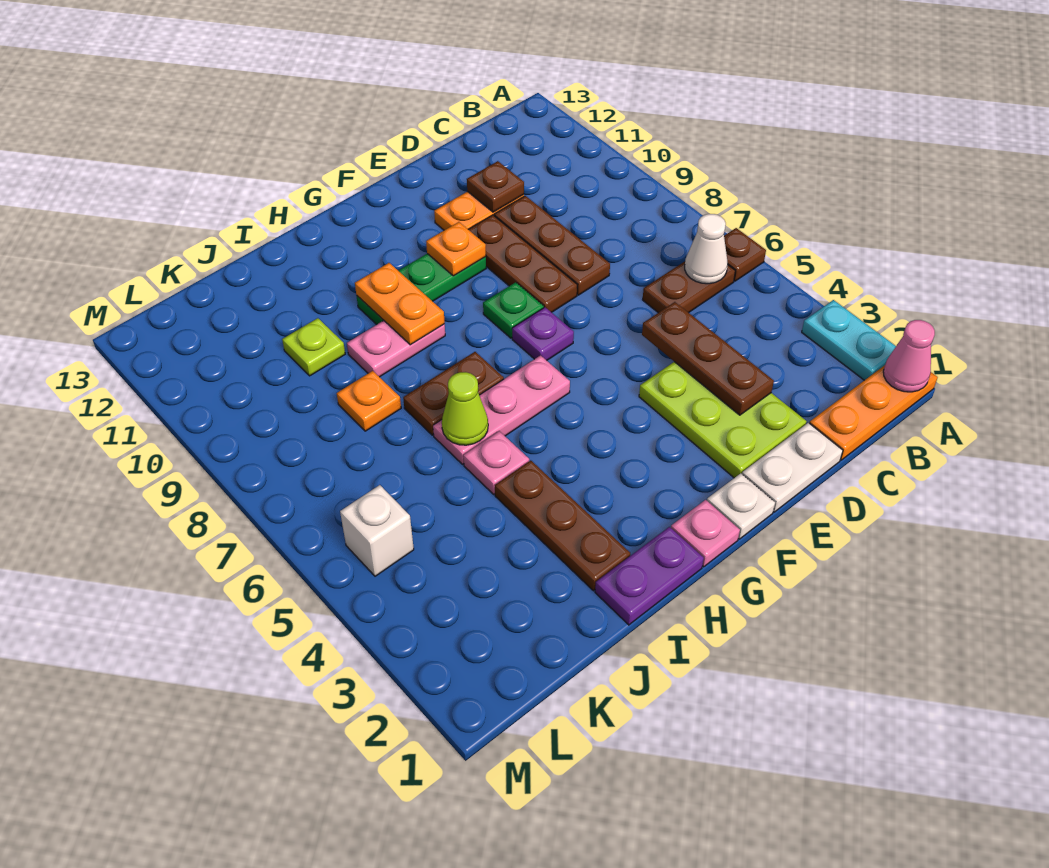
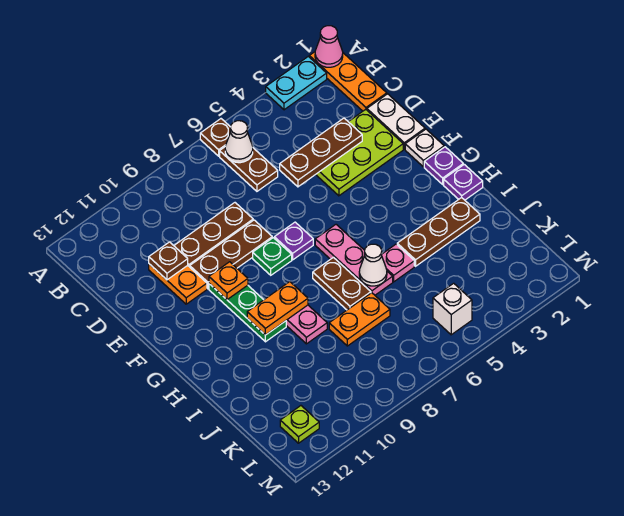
pink plate G1 level 1 -> purple plate G1 level 1
purple plate H1:I1 level 1 -> purple plate H1 level 1
lime cone I6 level 2 -> white cone I6 level 2
orange plate J8 level 1 -> orange plate J7:J8 level 1
lime plate J10 level 1 -> lime plate L12 level 1

